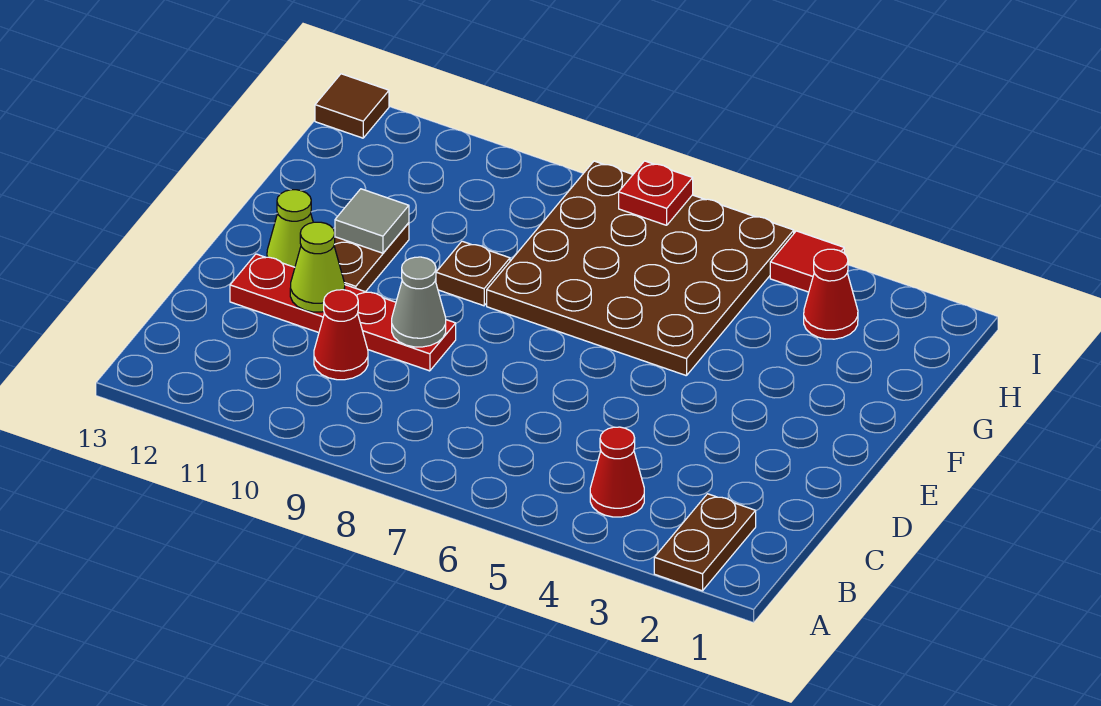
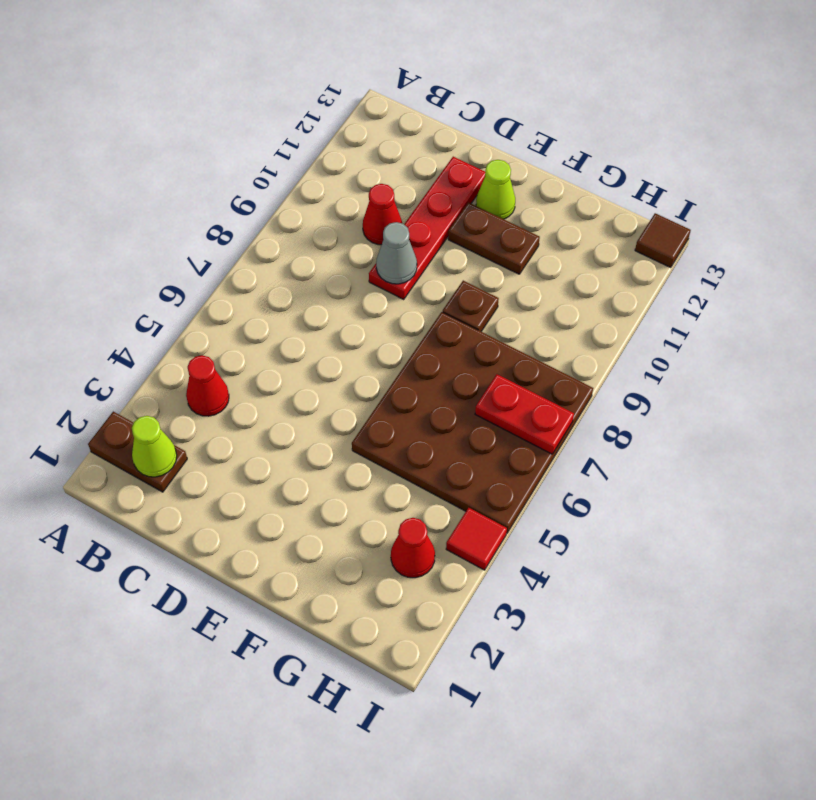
lime cone D11 level 2 -> lime cone B2 level 2
grey tile F11 level 2 -> none
red plate I7 level 2 -> red plate H7:I7 level 2

